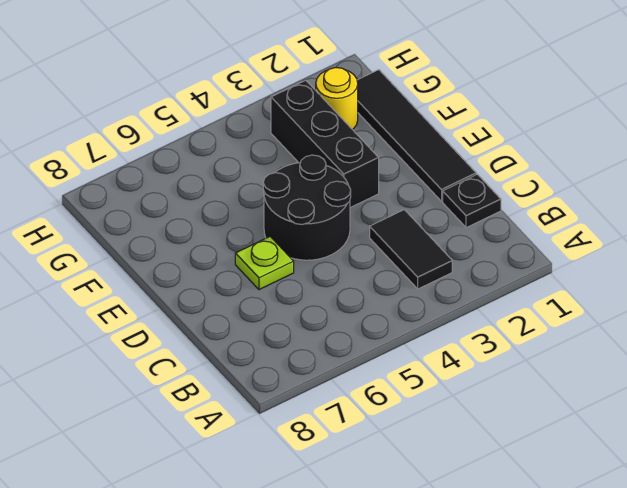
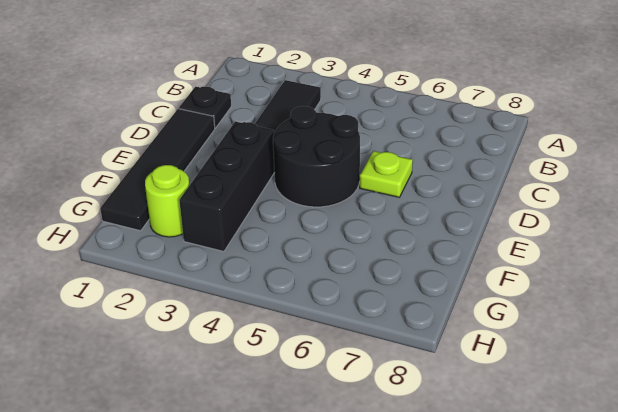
yellow round brick G2 level 1 -> lime round brick G2 level 1

